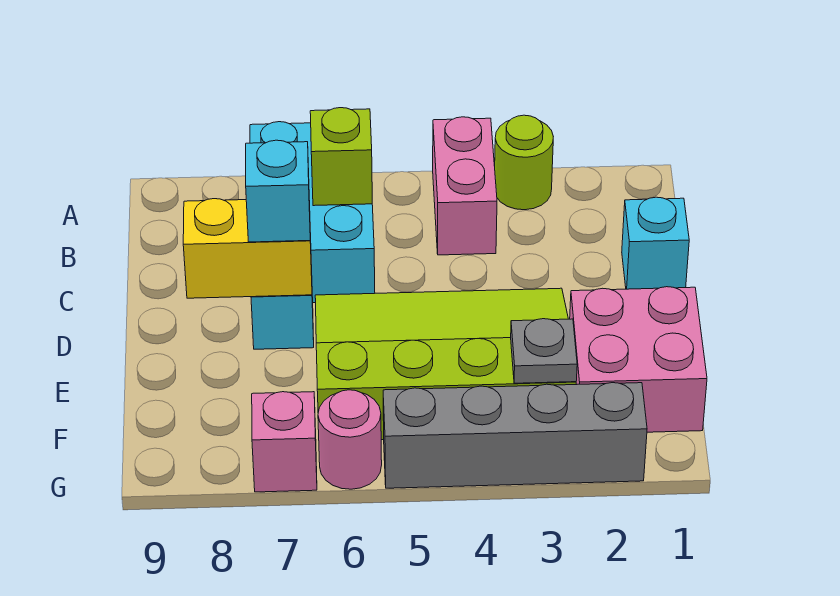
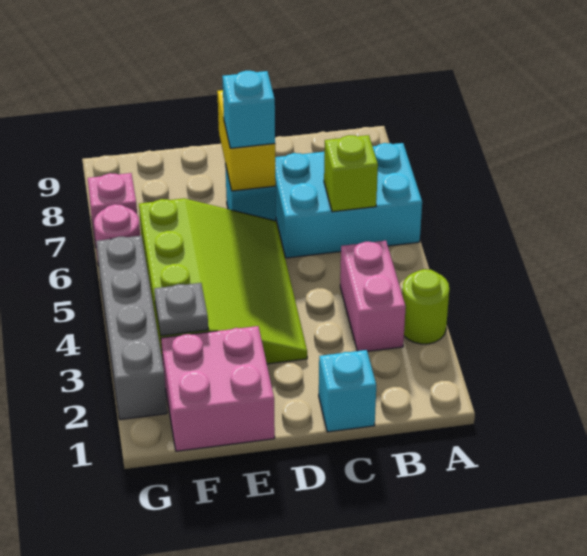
pink brick A4:B4 level 1 -> pink brick B3:B4 level 1

